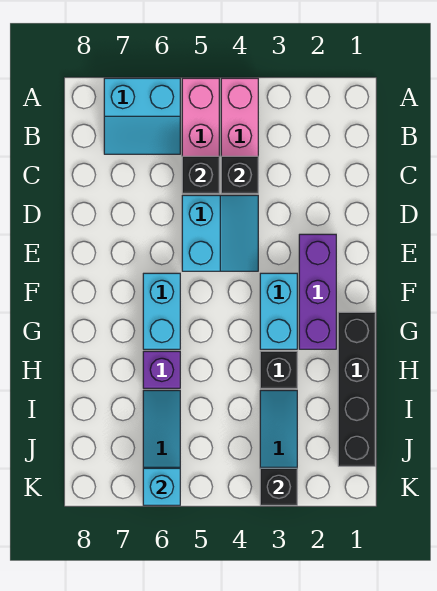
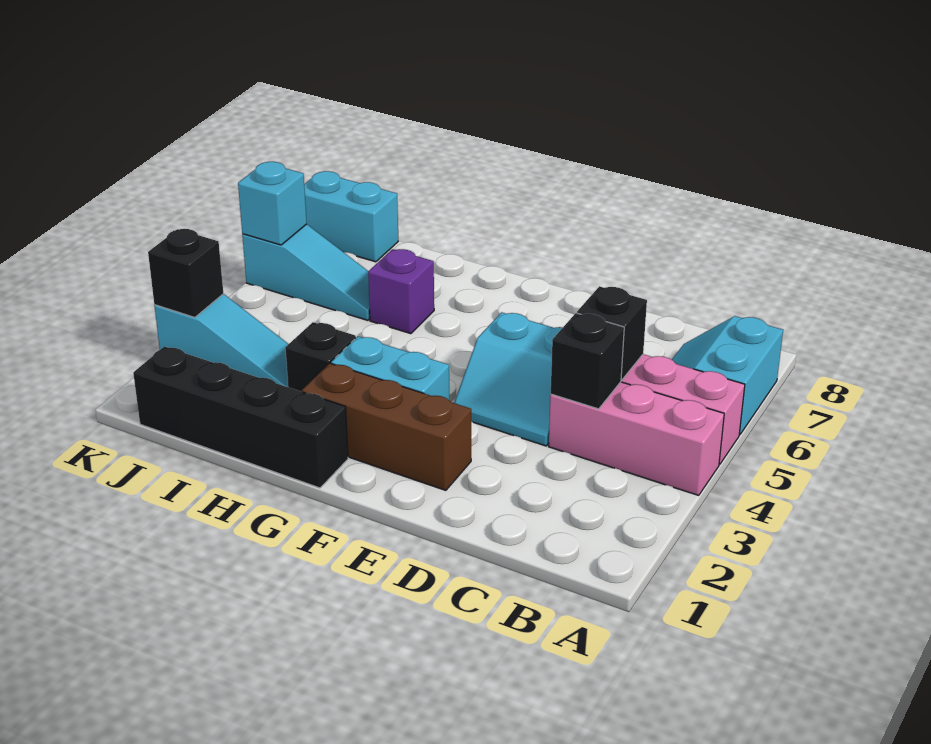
purple brick E2:G2 level 1 -> brown brick E2:G2 level 1
cyan brick F6:G6 level 1 -> cyan brick J8:K8 level 1

